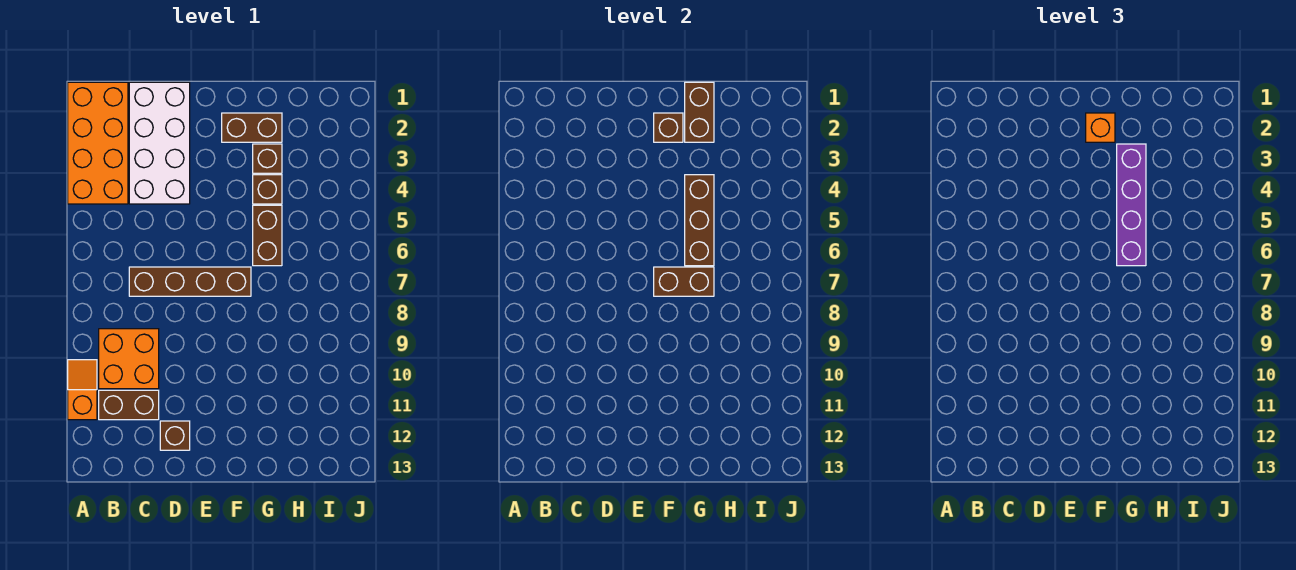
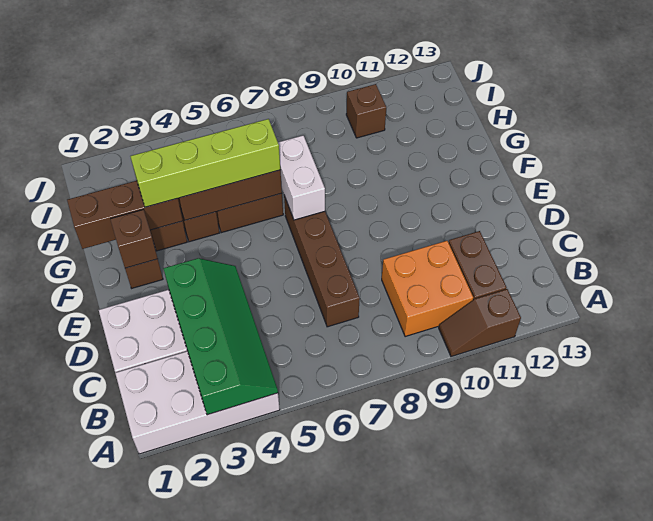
orange brick A1:B4 level 1 -> white brick A1:B4 level 1
none -> green slope A3:D4 level 2 top 3
orange slope A10:A11 level 1 top 11 -> brown slope A10:A11 level 1 top 11
brown brick D12 level 1 -> brown brick I10 level 1
orange brick F2 level 3 -> none
brown brick F7:G7 level 2 -> white brick F7:G7 level 2
brown brick G1:G2 level 2 -> brown brick G1:G3 level 2
purple brick G3:G6 level 3 -> lime brick G3:G6 level 3

